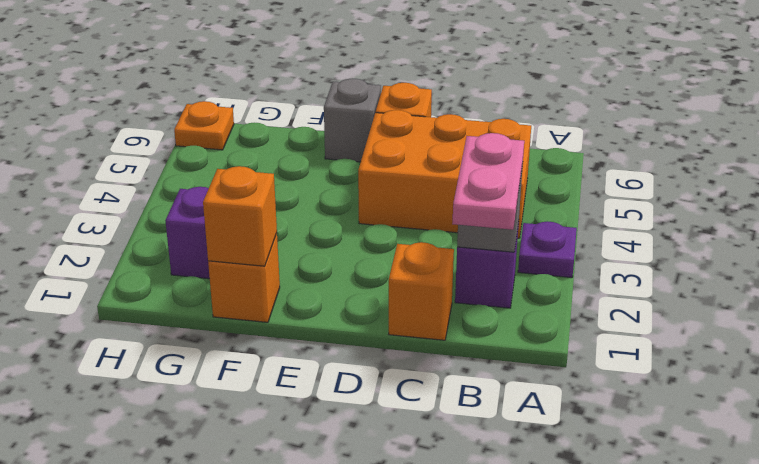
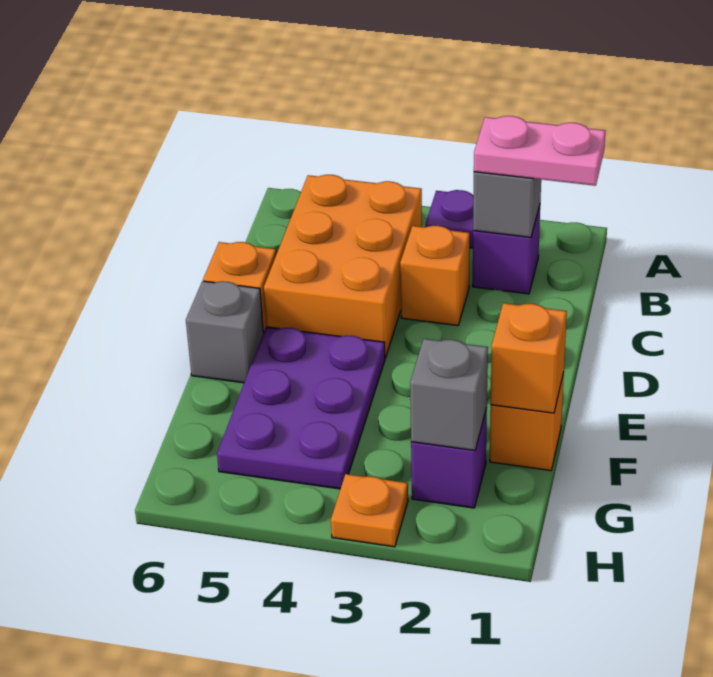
orange brick C1 level 1 -> orange brick C3 level 1
none -> purple plate E4:G5 level 1
none -> grey brick G2 level 2
orange plate H6 level 1 -> orange plate H3 level 1

